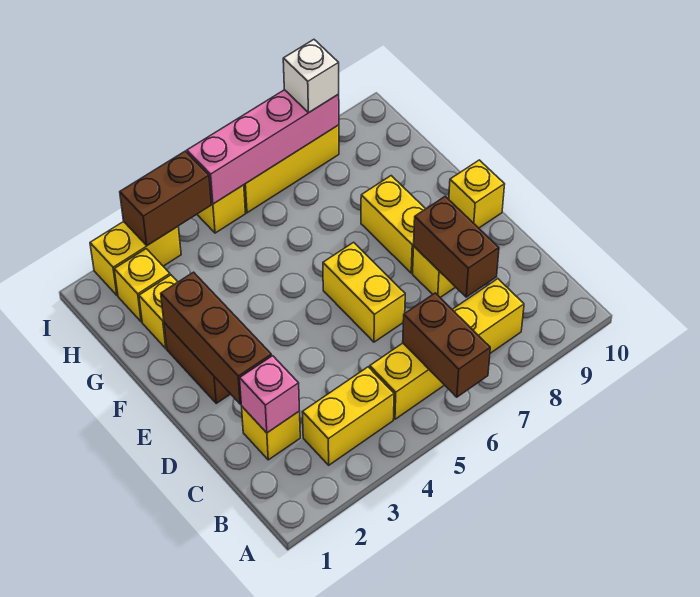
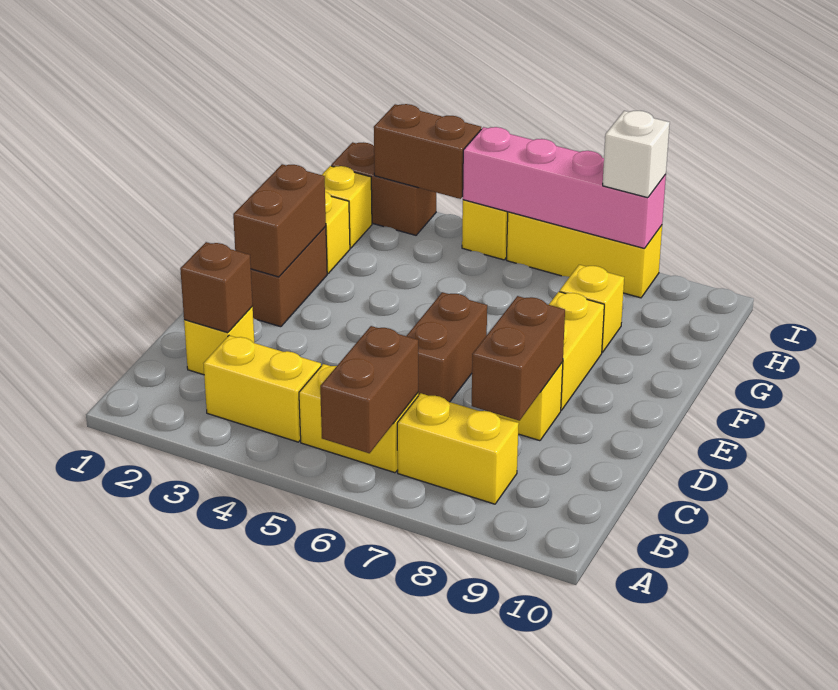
pink brick C2 level 2 -> brown brick C2 level 2
brown brick D2:F2 level 2 -> brown brick E2:F2 level 2
yellow brick D6:E6 level 1 -> brown brick D6:E6 level 1
yellow brick E10 level 1 -> yellow brick G8 level 1
yellow brick I2:I3 level 1 -> brown brick I2:I3 level 1

